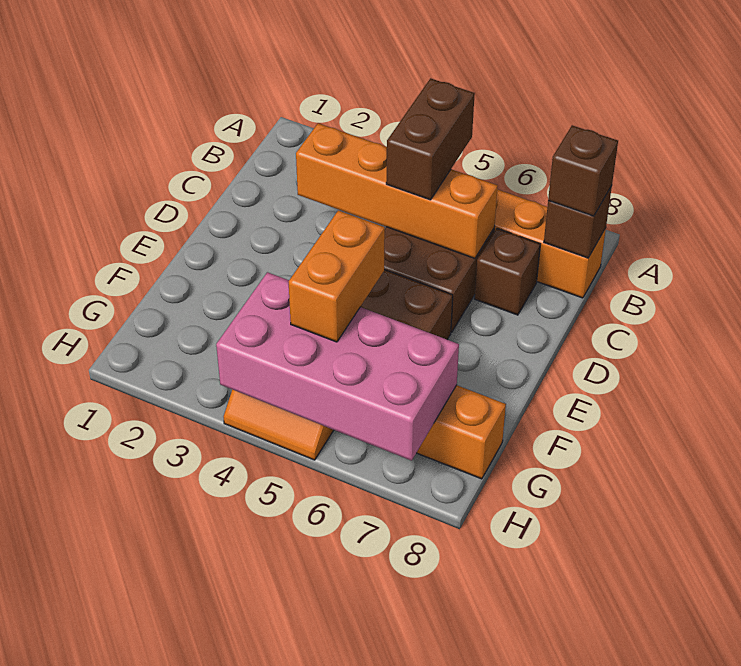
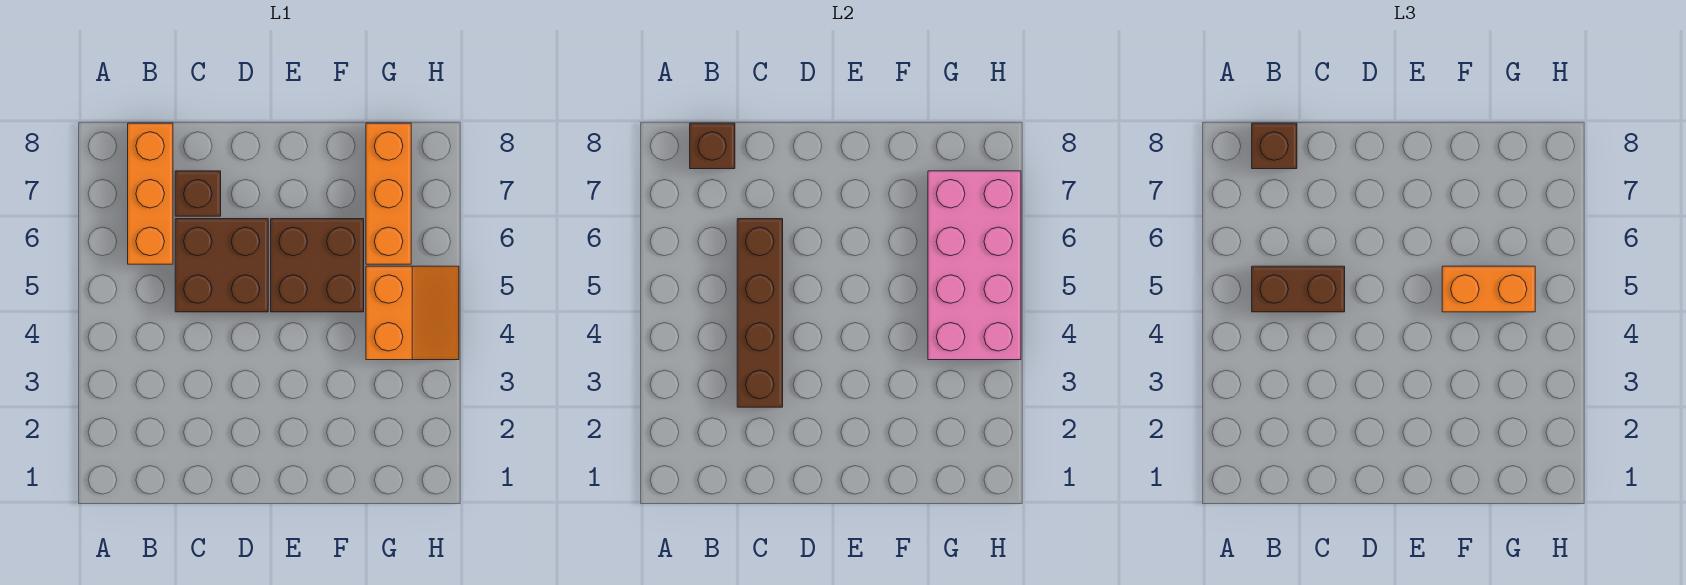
orange brick C3:C6 level 2 -> brown brick C3:C6 level 2

